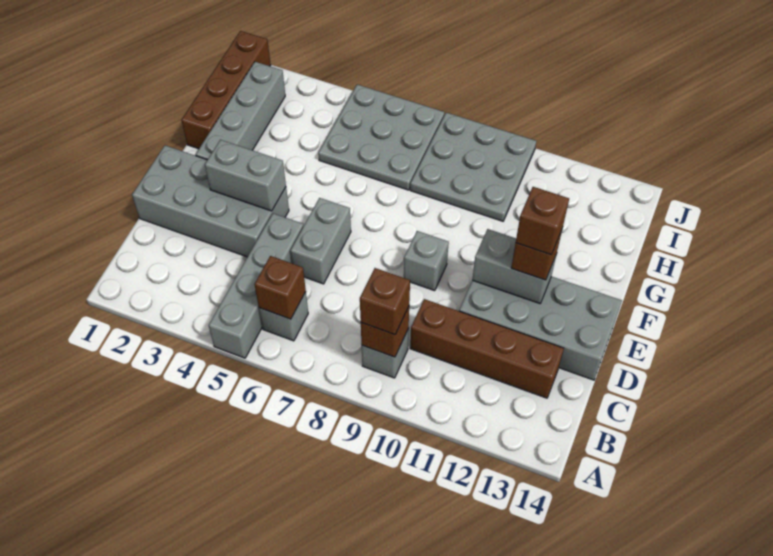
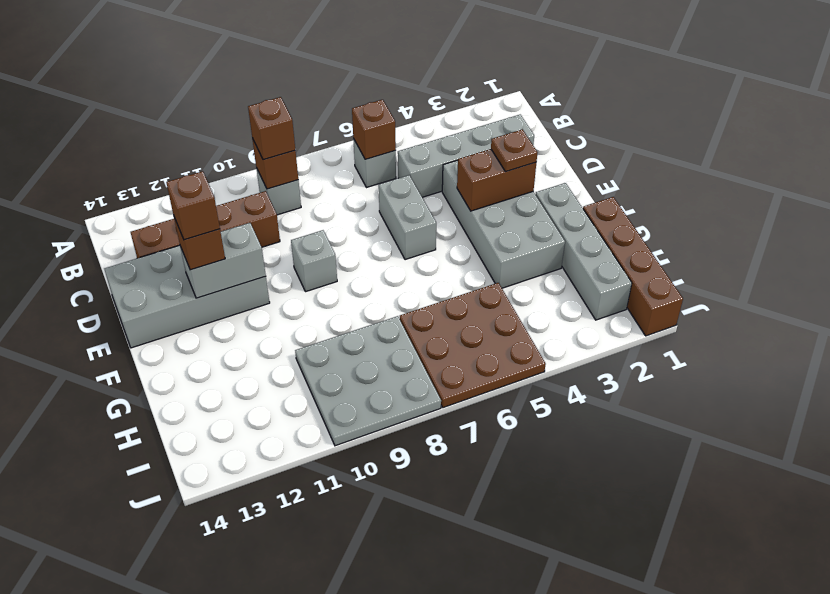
grey brick A5:D5 level 1 -> grey brick C2:C5 level 1
grey brick D1:E4 level 1 -> grey brick D3:G4 level 1
grey brick E3:E4 level 2 -> brown brick E3:E4 level 2
none -> brown plate E3 level 3
grey plate H5:J7 level 1 -> brown plate H5:J7 level 1

